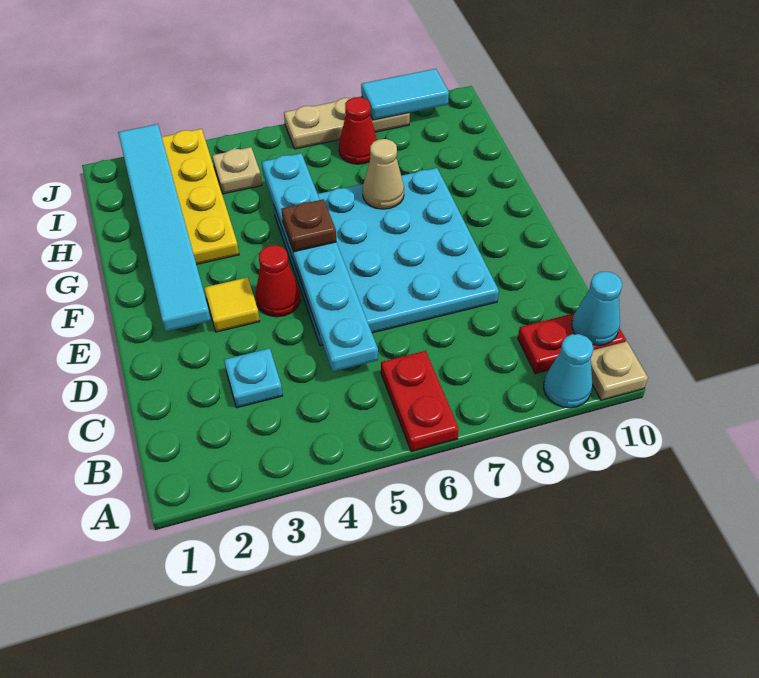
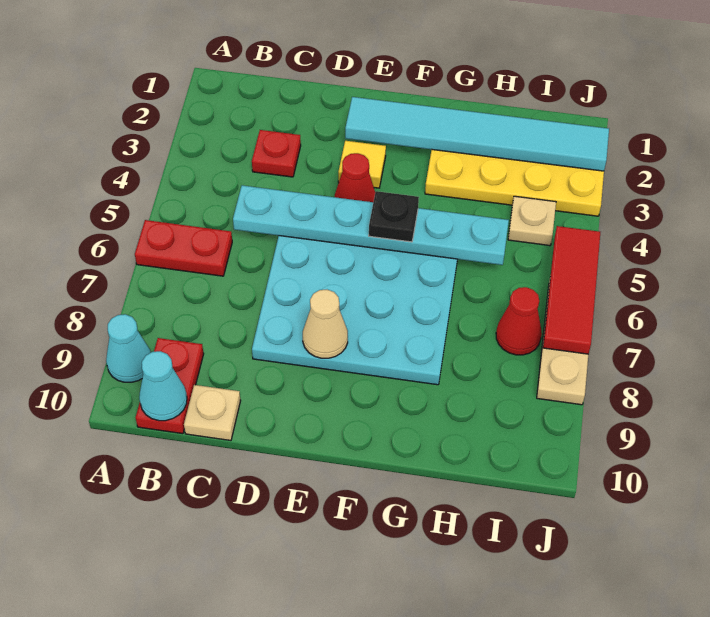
tan plate A10 level 1 -> tan plate C10 level 1
cyan plate C3 level 1 -> red plate C3 level 1
brown plate F5 level 3 -> black plate F5 level 3
tan cone G7 level 2 -> tan cone E8 level 2
none -> red tile J5:J7 level 2
cyan tile J8:J9 level 2 -> none

